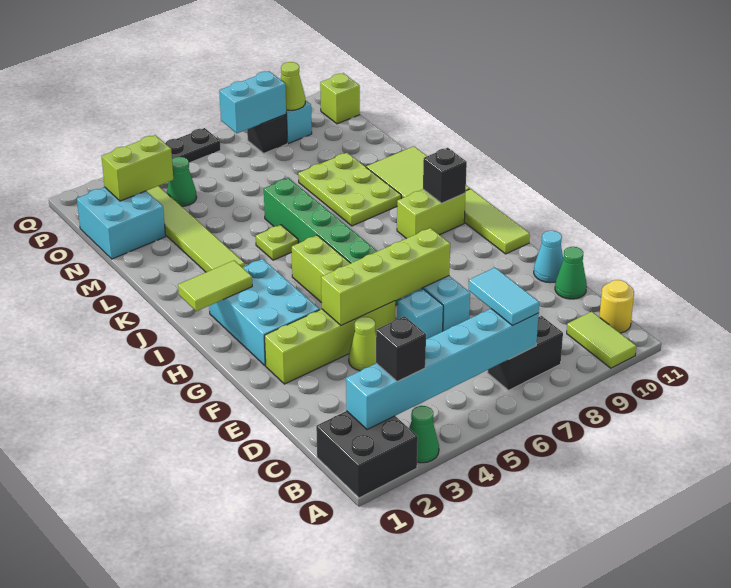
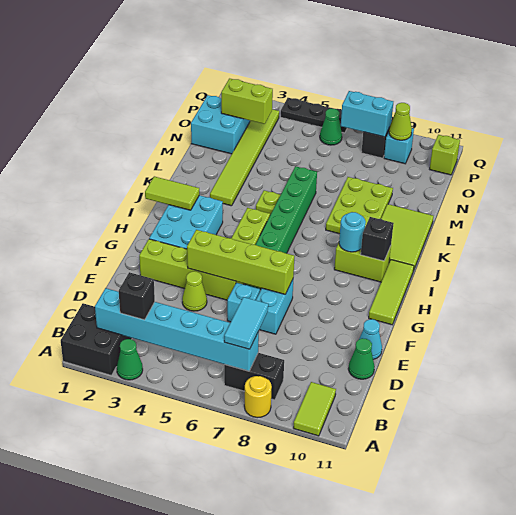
yellow round brick B11 level 1 -> yellow round brick A8 level 1
none -> cyan round brick I9 level 2
green cone O4 level 1 -> green cone P6 level 1

